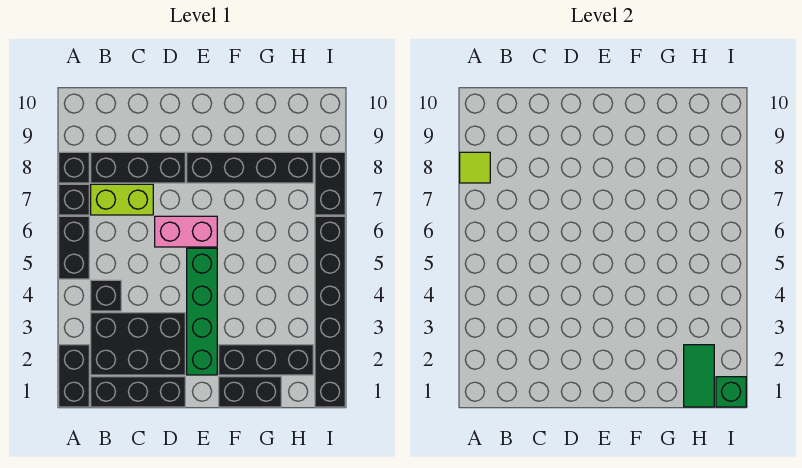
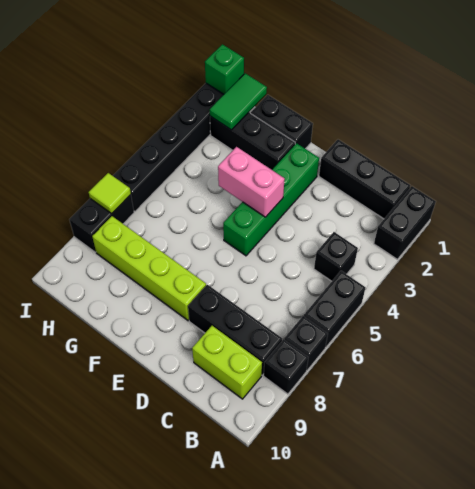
lime tile A8 level 2 -> lime tile I7 level 2
black brick B2:D3 level 1 -> none
lime brick B7:C7 level 1 -> lime brick B9:C9 level 1
pink brick D6:E6 level 1 -> pink brick E4:F4 level 2
black brick E8:H8 level 1 -> lime brick E8:H8 level 1

